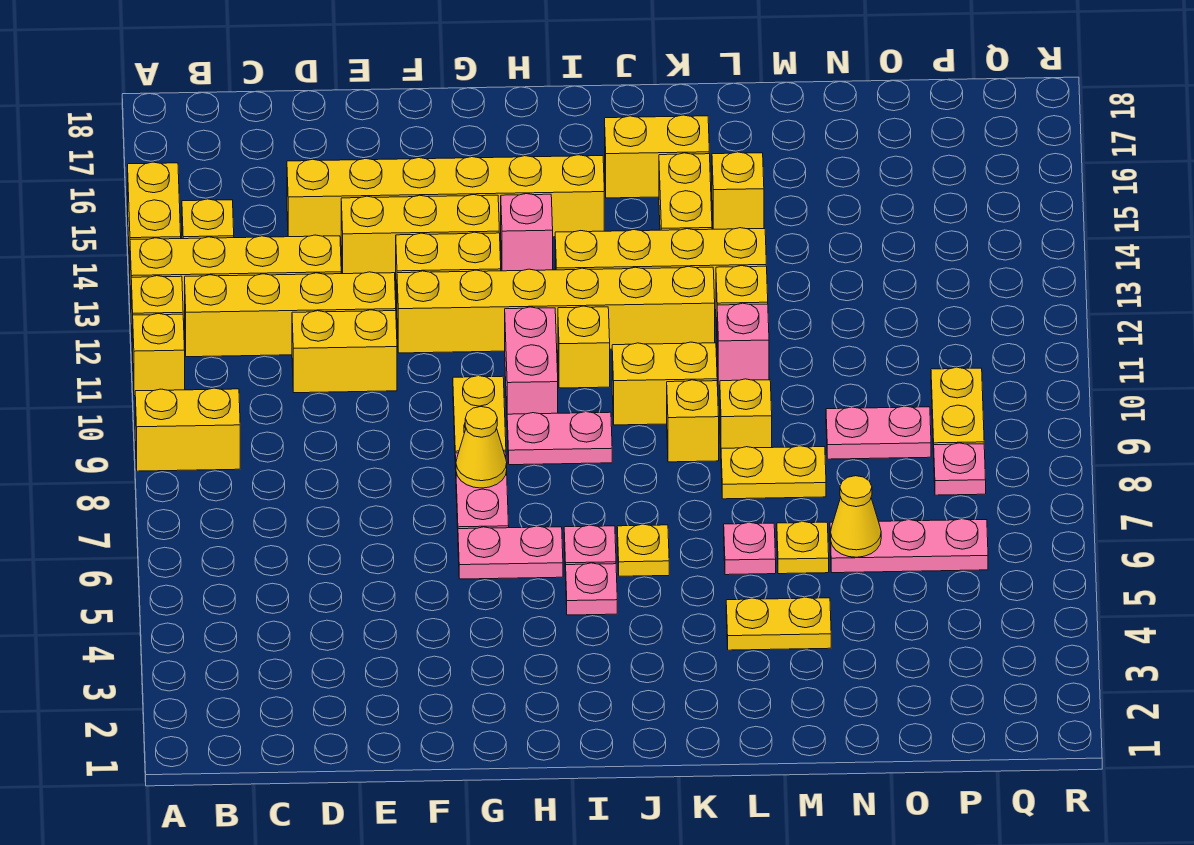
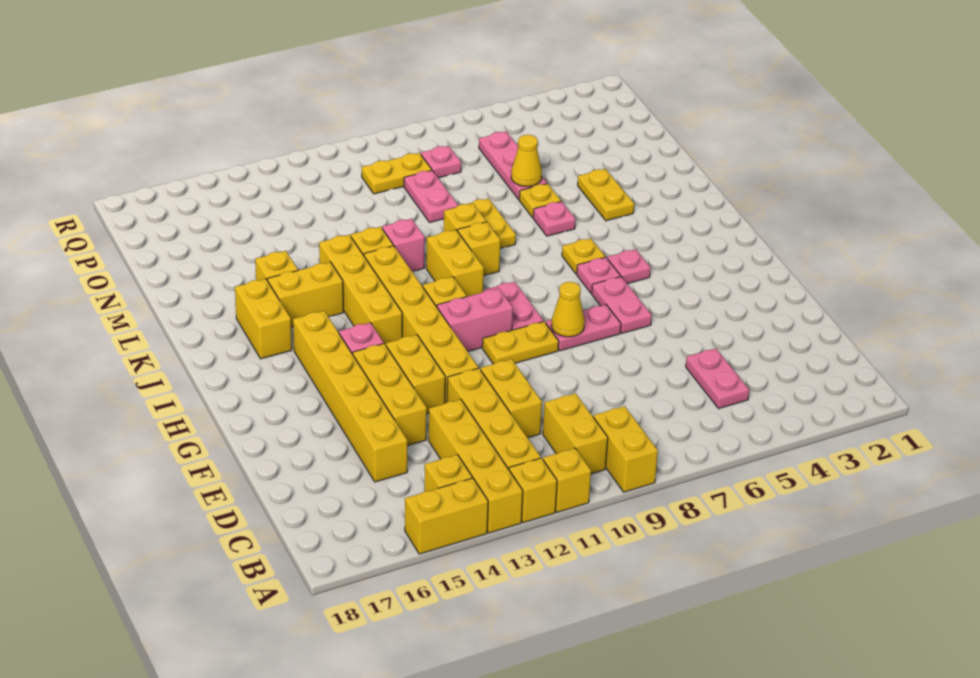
none -> yellow brick B10:C10 level 1
none -> pink plate C5:D5 level 1

